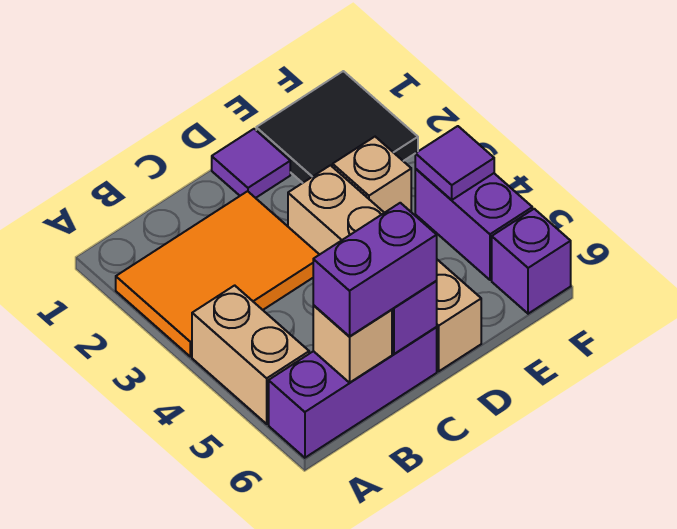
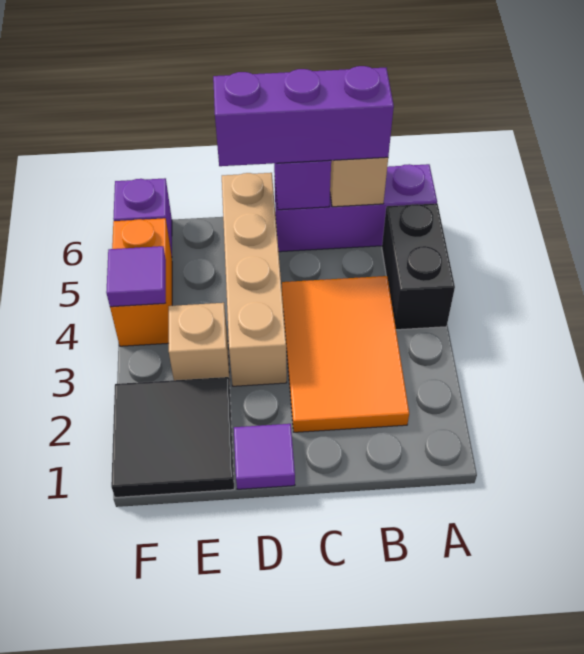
orange tile A2:C3 level 1 -> orange tile B2:C4 level 1
tan brick A4:A5 level 1 -> black brick A4:A5 level 1
purple brick B6:C6 level 3 -> purple brick B6:D6 level 3
purple brick F4:F5 level 1 -> orange brick F4:F5 level 1

